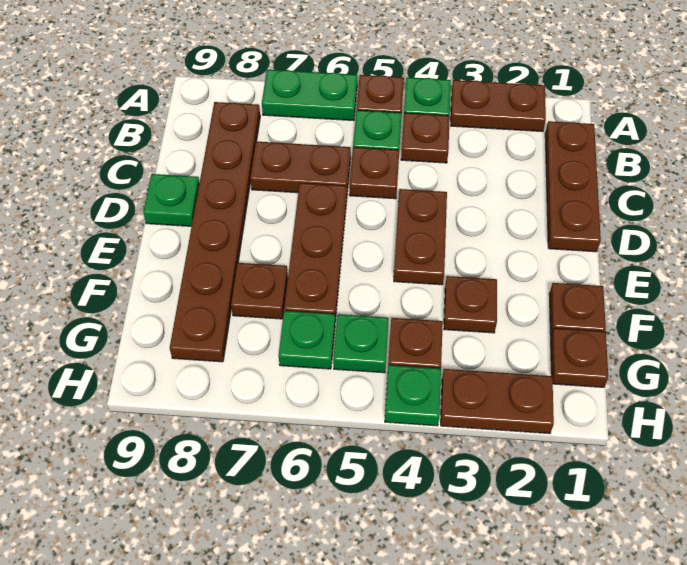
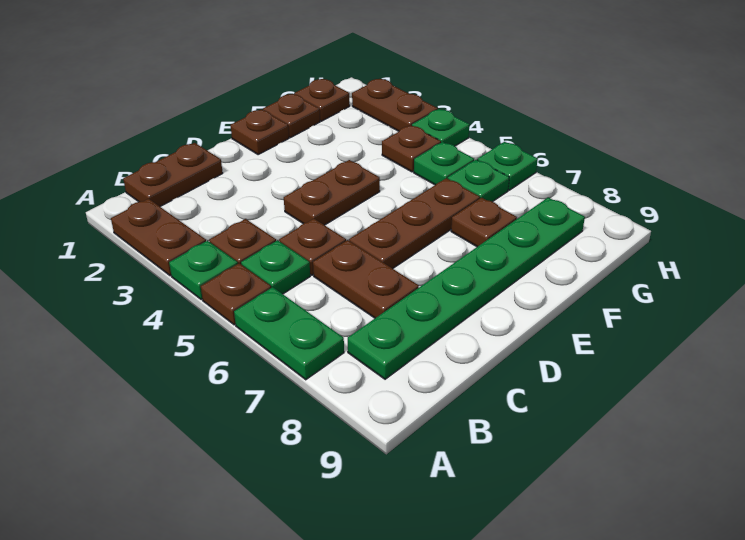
brown plate B1:D1 level 1 -> brown plate B1:C1 level 1
brown plate B8:G8 level 1 -> green plate B8:G8 level 1
green plate D9 level 1 -> green plate H6 level 1
brown plate F3 level 1 -> brown plate E1 level 1

